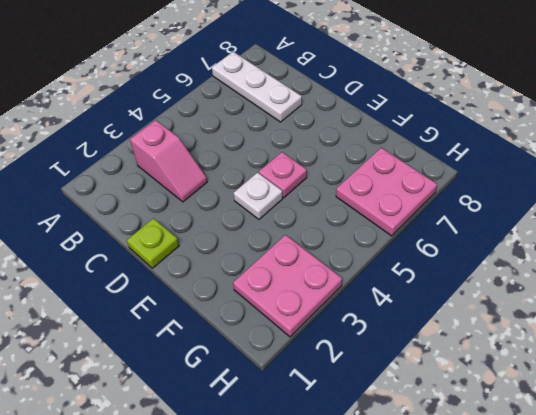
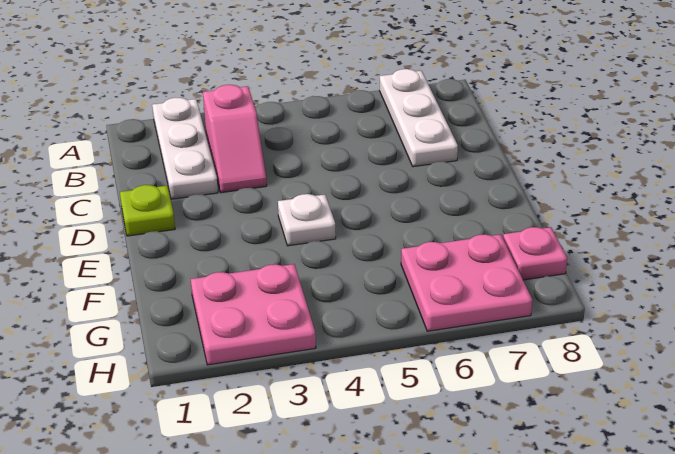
none -> white plate A2:C2 level 1
pink plate E5 level 1 -> pink plate G8 level 1

